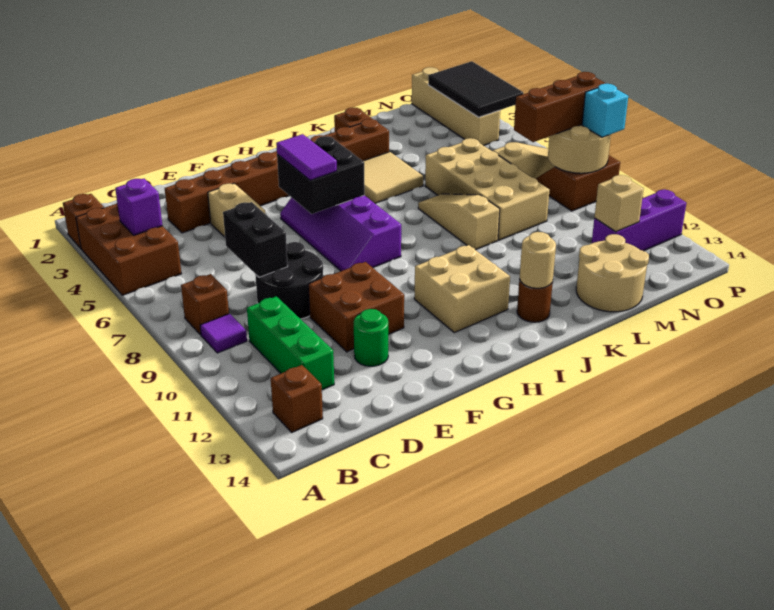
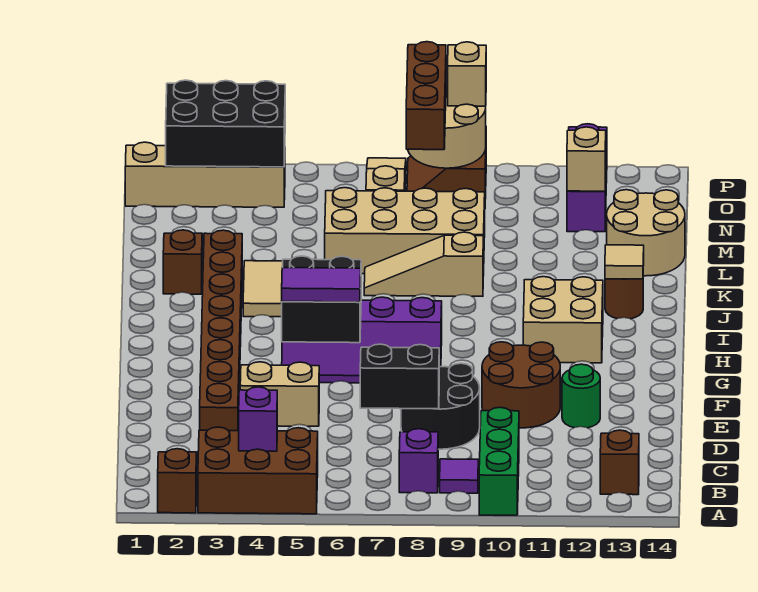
brown brick B8 level 1 -> purple brick B8 level 1
green brick C10:C12 level 1 -> green brick A10:C10 level 1
brown brick E10:F11 level 1 -> brown round brick E10:F11 level 1
tan round brick J13 level 2 -> tan tile J13 level 2
black tile O2:P4 level 2 -> black brick O2:P4 level 2
cyan brick P9 level 3 -> tan brick P9 level 3

